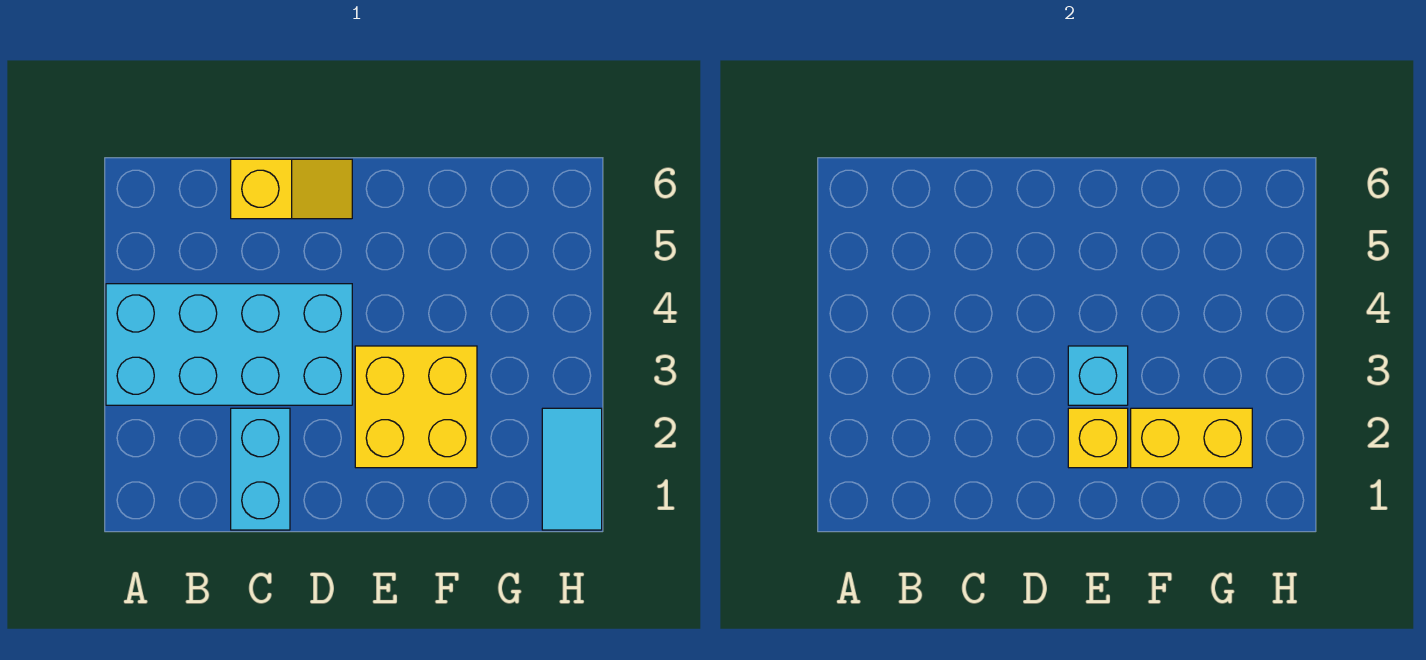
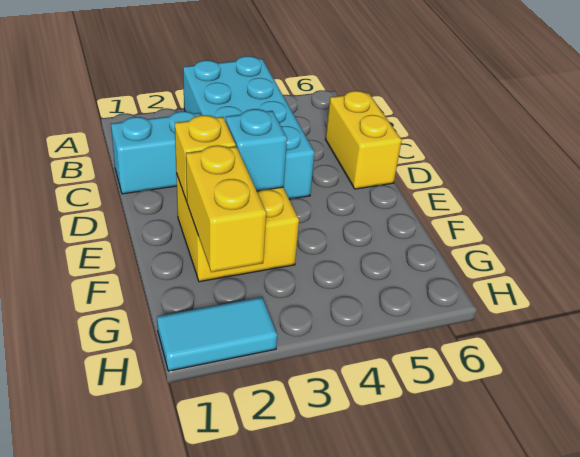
yellow slope C6:D6 level 1 top C -> yellow brick C6:D6 level 1

